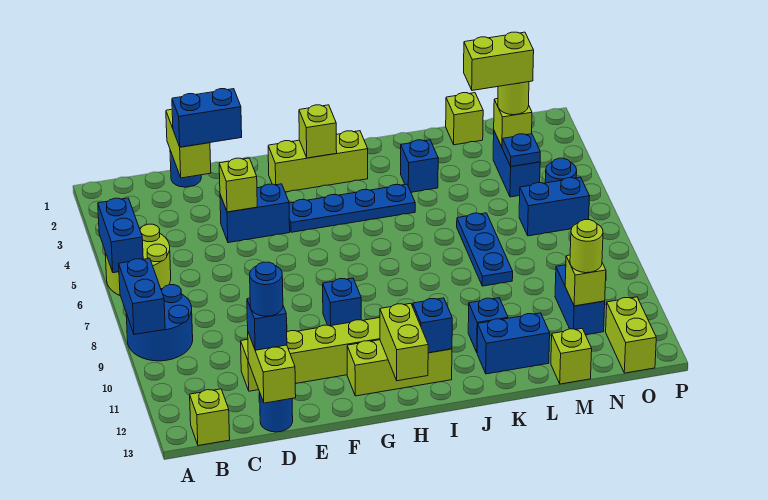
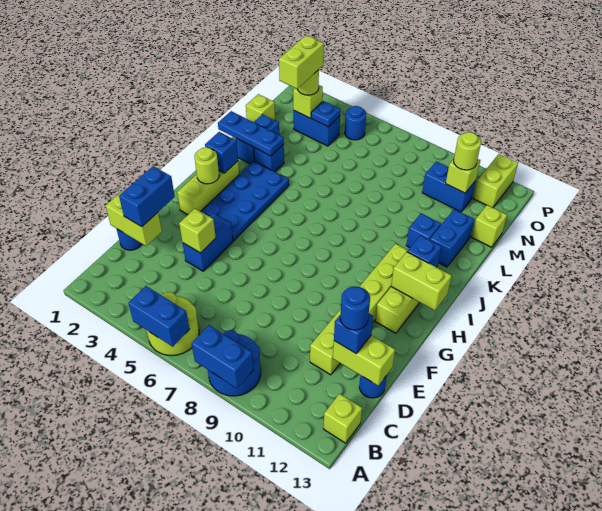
blue plate G4:J4 level 1 -> blue plate G3:J4 level 1
blue brick G9 level 1 -> blue brick I2 level 2
lime brick H2 level 2 -> lime round brick H2 level 2
blue plate L6:L8 level 1 -> blue plate K1:K3 level 2
blue brick N6:O6 level 1 -> blue brick K2:L2 level 1
lime brick O12:O13 level 1 -> lime brick O12:P12 level 1

